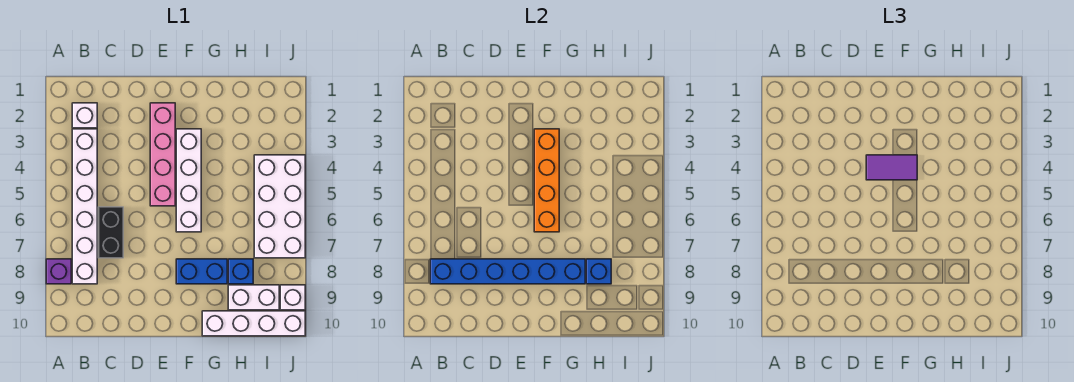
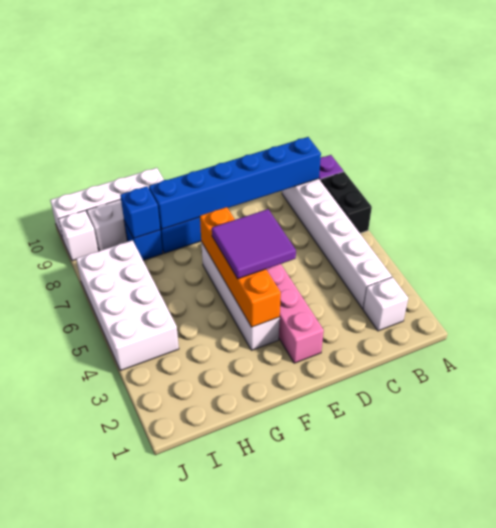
black brick C6:C7 level 1 -> black brick A6:A7 level 1
purple tile E4:F4 level 3 -> purple tile E4:F5 level 3

